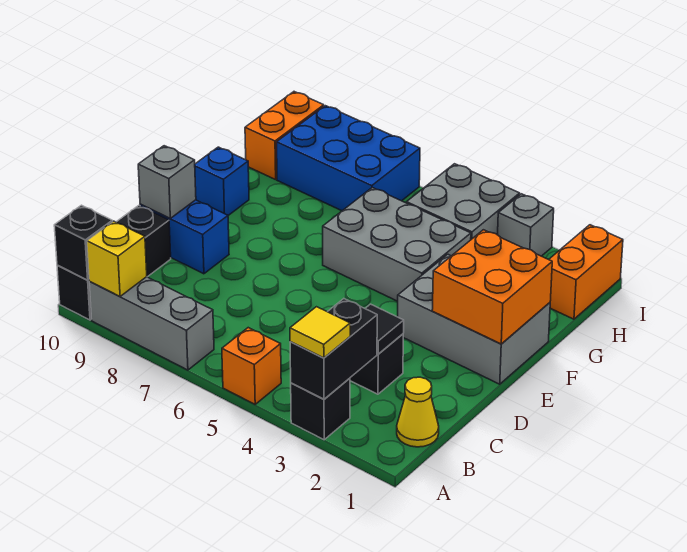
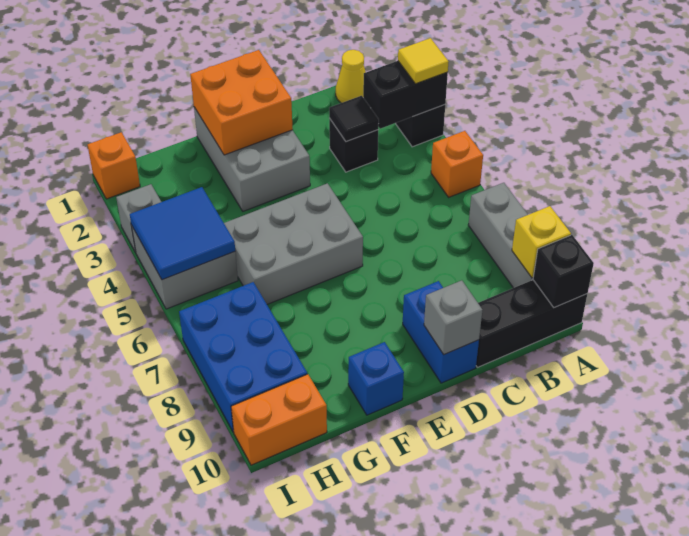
grey brick F4:G6 level 1 -> grey brick E5:G6 level 1
orange brick H1:I1 level 1 -> orange brick I1 level 1
none -> blue tile H4:I5 level 2

